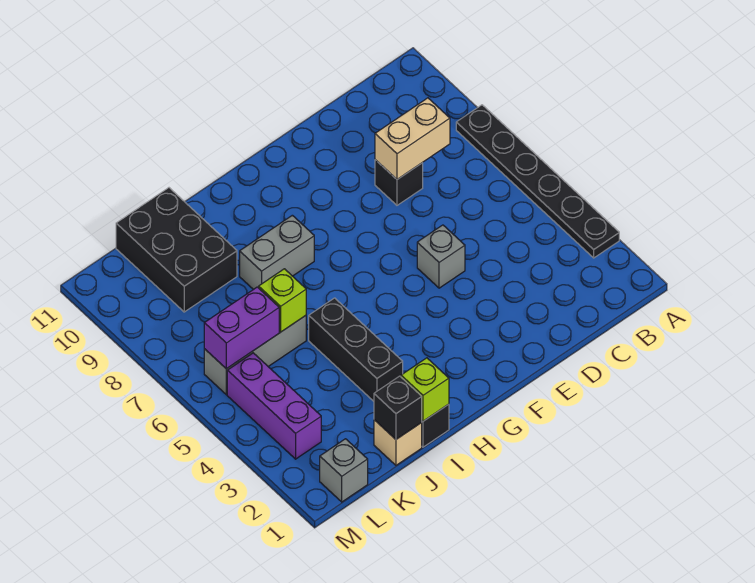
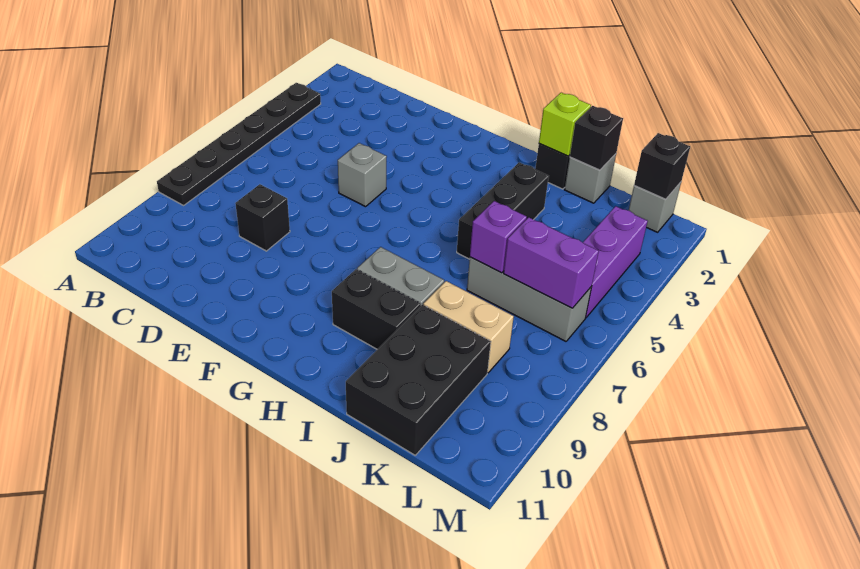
tan brick C8:D8 level 2 -> tan brick J8:K8 level 1
none -> black brick H9:I9 level 1
tan brick J1 level 1 -> grey brick J1 level 1
lime brick J6 level 2 -> purple brick J6 level 2
none -> black brick L1 level 2

